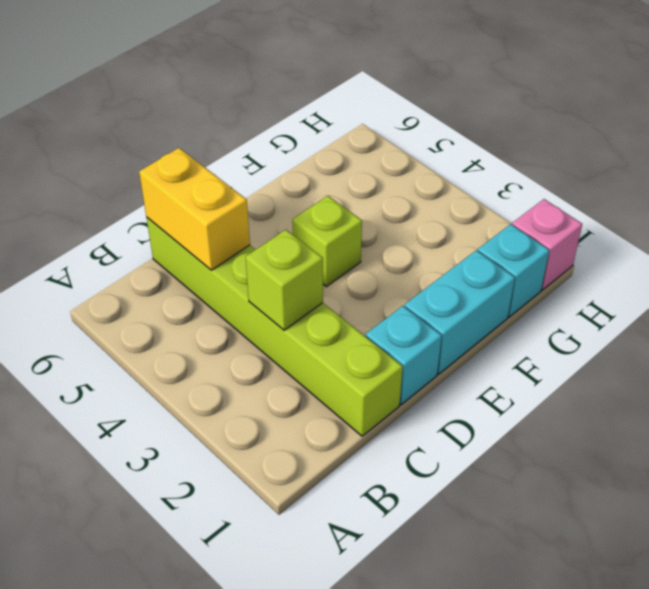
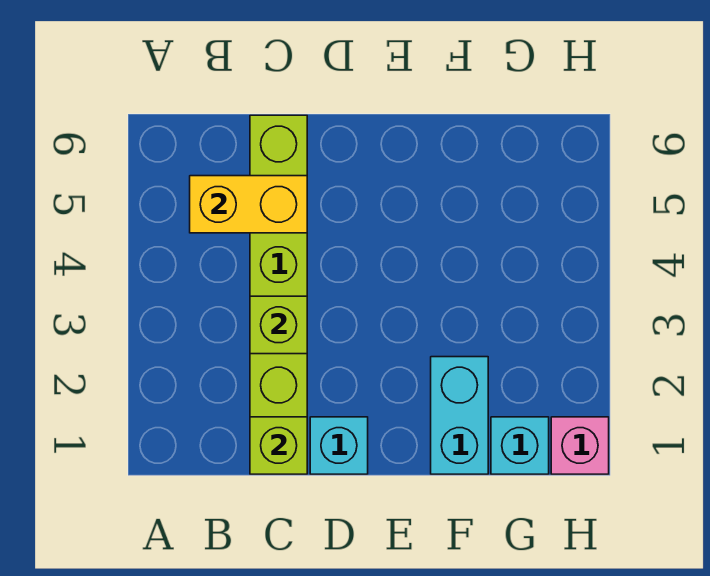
yellow brick C5:C6 level 2 -> yellow brick B5:C5 level 2
cyan brick E1:F1 level 1 -> cyan brick F1:F2 level 1
lime brick E4 level 1 -> lime brick C1 level 2

